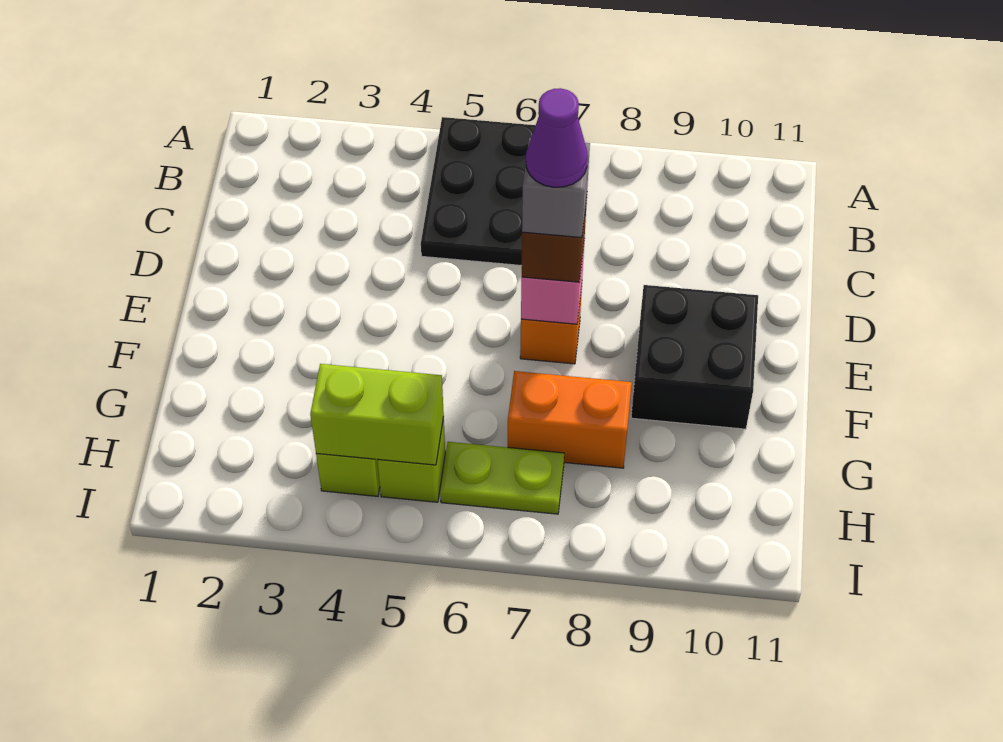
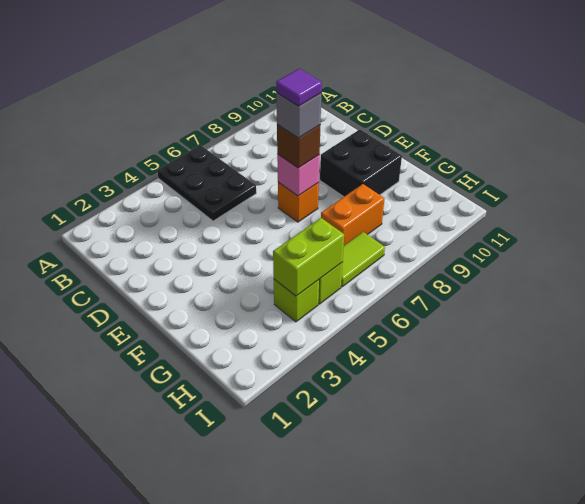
purple cone E7 level 5 -> purple tile E7 level 5
lime plate H6:H7 level 1 -> lime tile H6:H7 level 1

